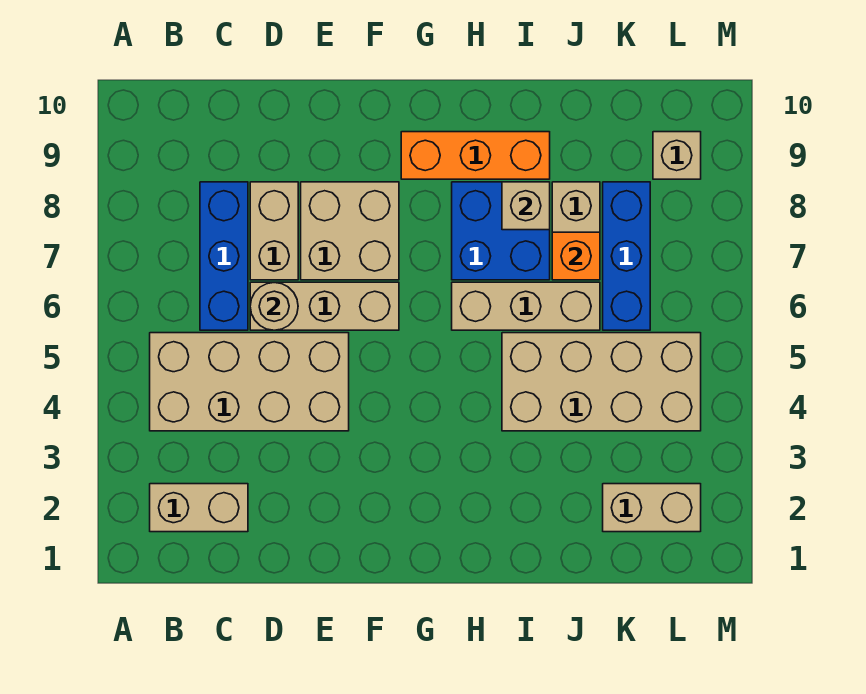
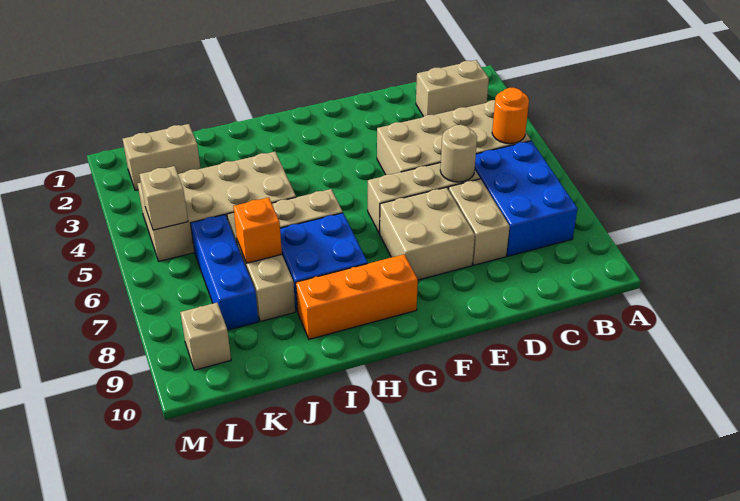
none -> orange round brick B5 level 2
blue brick C6:C8 level 1 -> blue brick B6:C8 level 1
tan brick I8 level 2 -> tan brick L5 level 2

